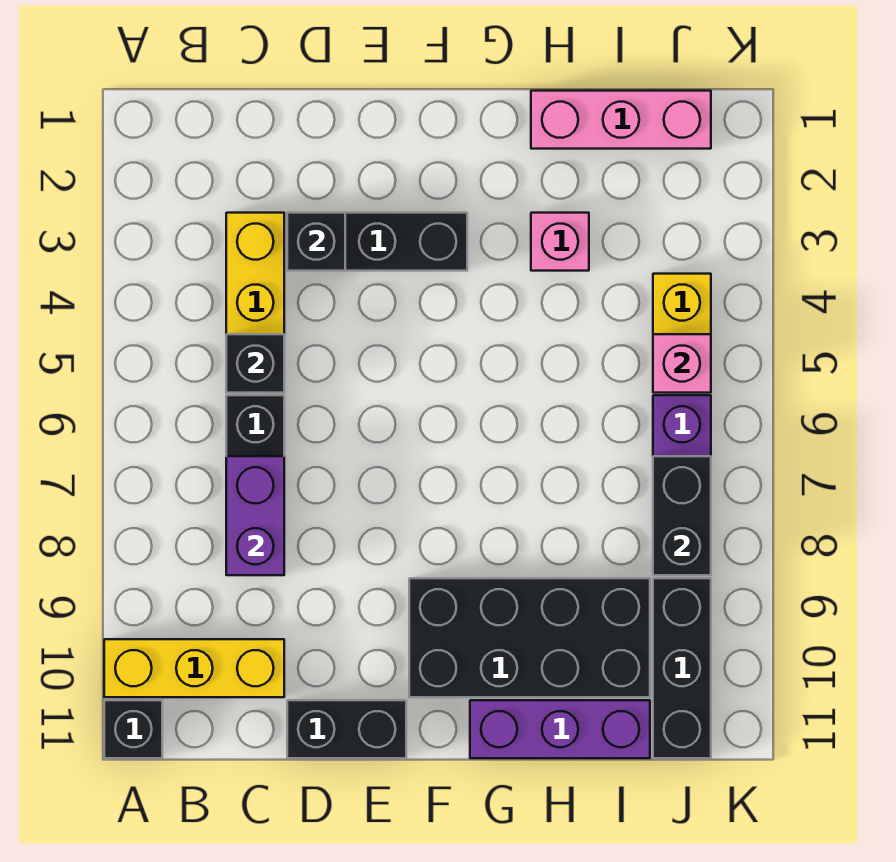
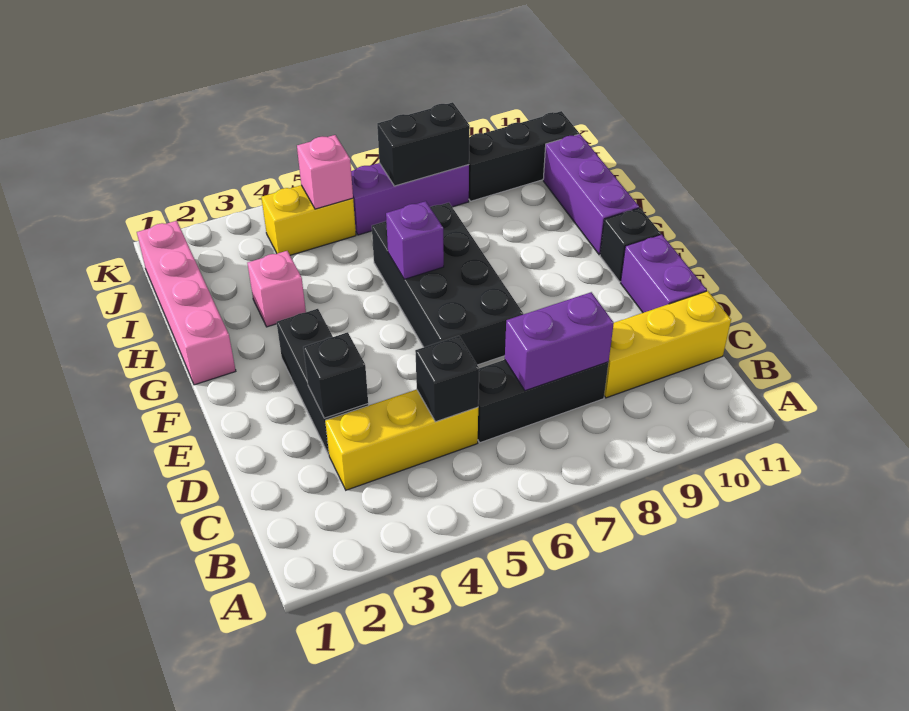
yellow brick A10:C10 level 1 -> yellow brick C9:C11 level 1
black brick A11 level 1 -> black brick F11 level 1
black brick D11:E11 level 1 -> purple brick D11:E11 level 1
black brick F9:I10 level 1 -> black brick E6:H7 level 1
none -> purple brick G6 level 2
pink brick H1:J1 level 1 -> pink brick G1:J1 level 1

